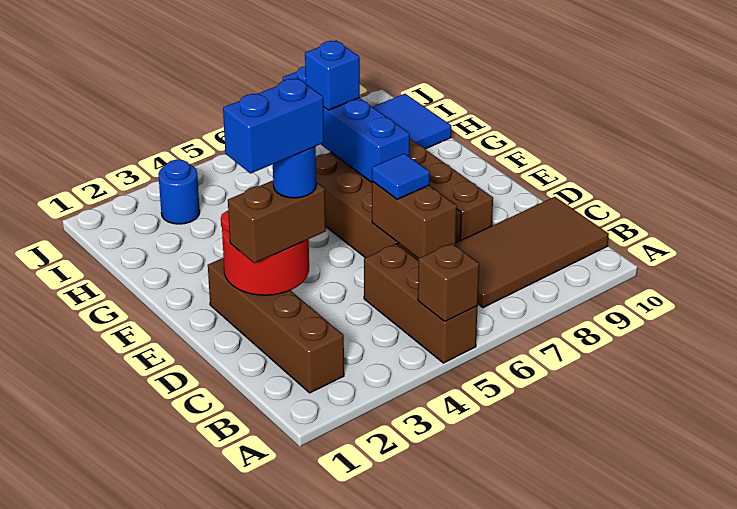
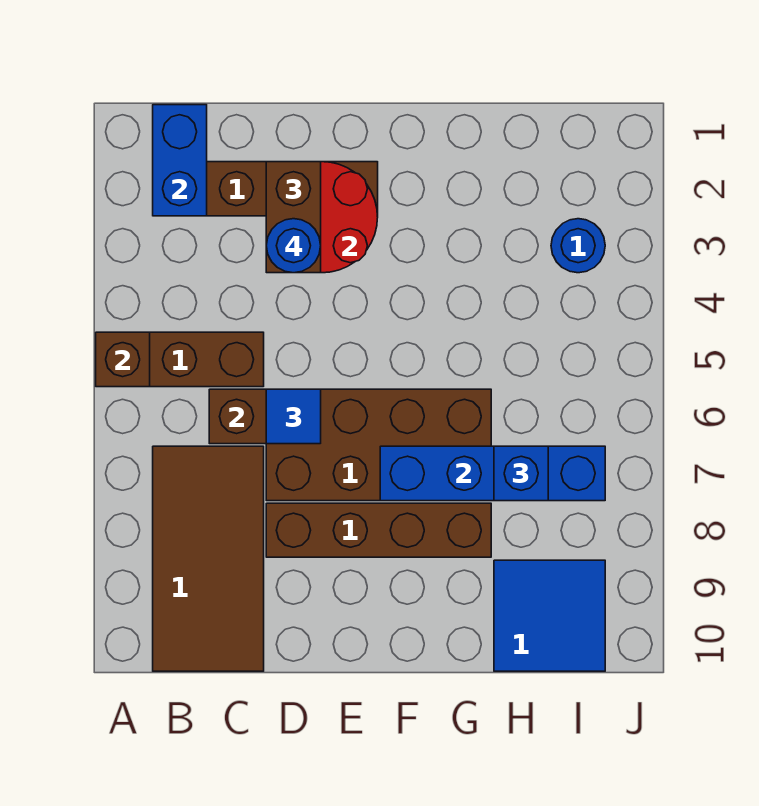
blue brick D2:D3 level 5 -> blue brick B1:B2 level 2

